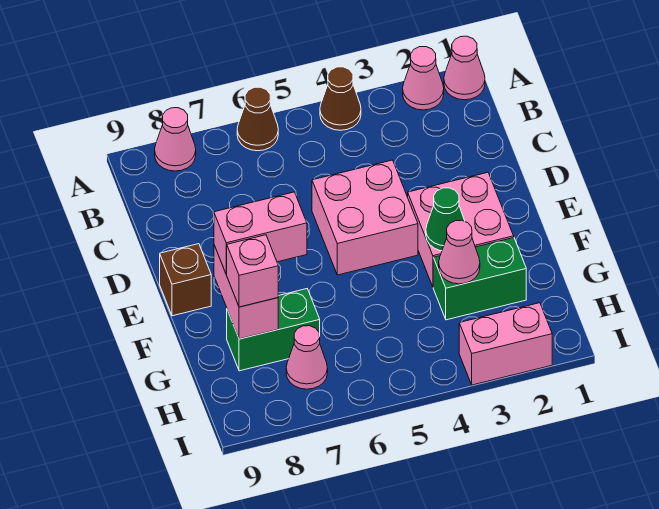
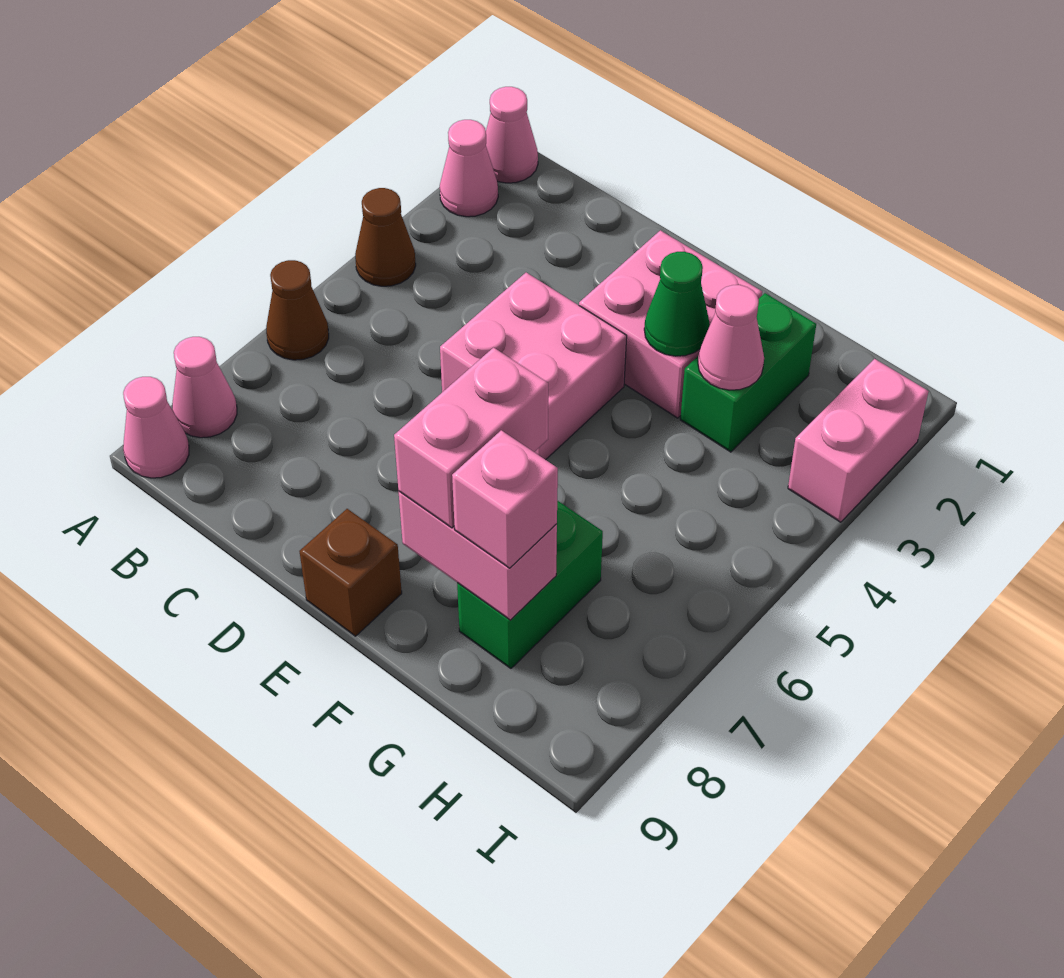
pink cone H7 level 1 -> pink cone A9 level 1

